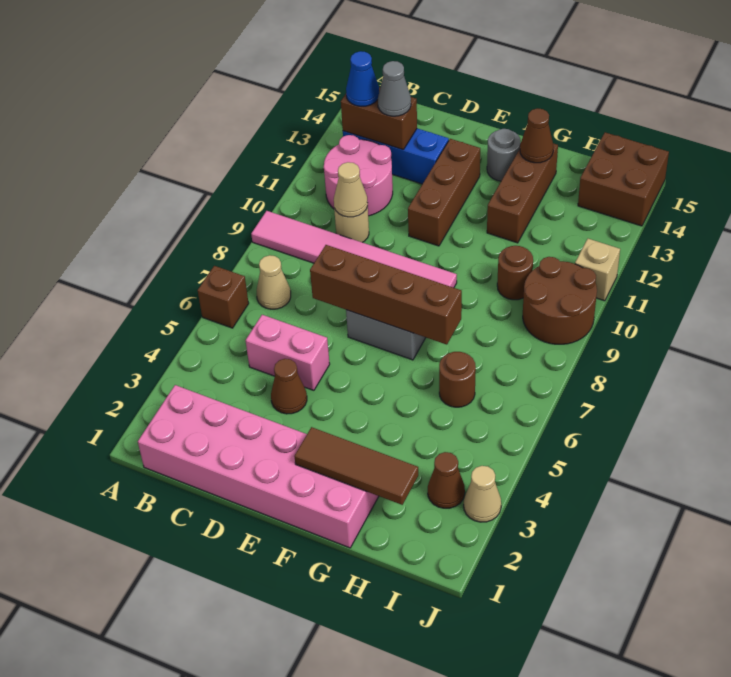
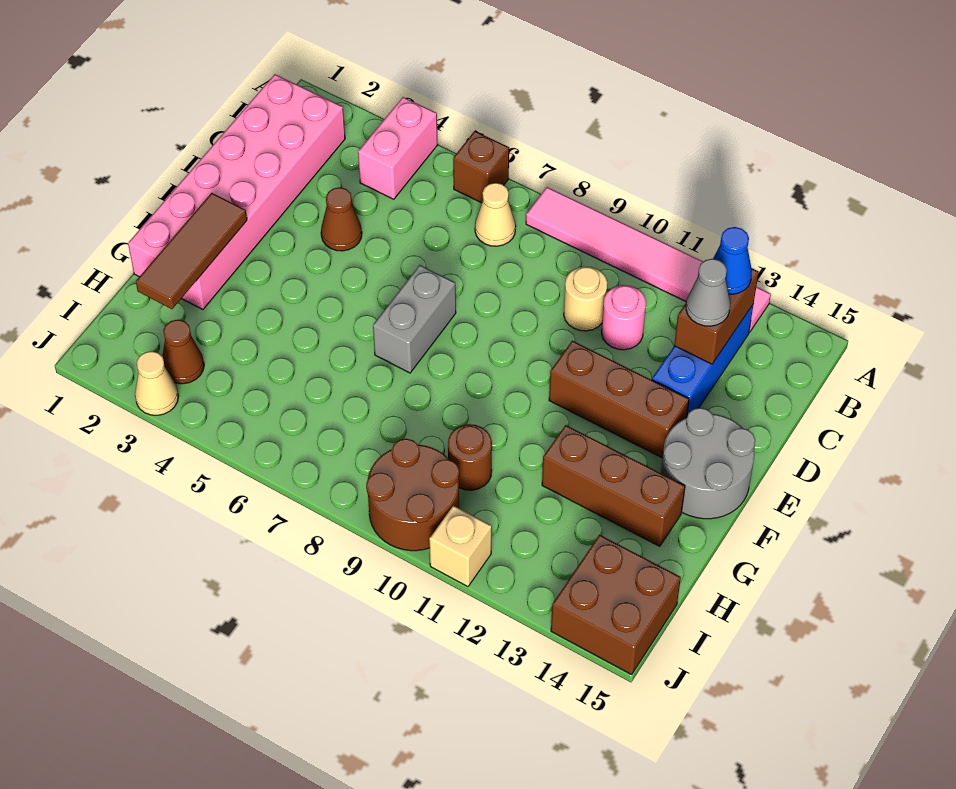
pink tile A9:F9 level 1 -> pink tile A8:A13 level 1
pink round brick B11:C12 level 1 -> pink round brick C11 level 1
pink brick C5:D5 level 1 -> pink brick A4:B4 level 1
tan cone C10 level 2 -> none
brown brick D7:G7 level 2 -> none
grey round brick F14 level 1 -> grey round brick E14:F15 level 1
brown cone G14 level 2 -> none
brown round brick H6 level 1 -> none

